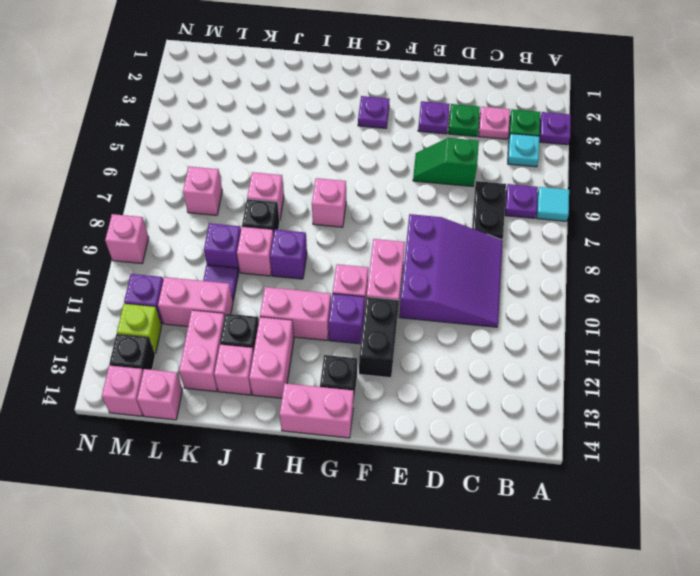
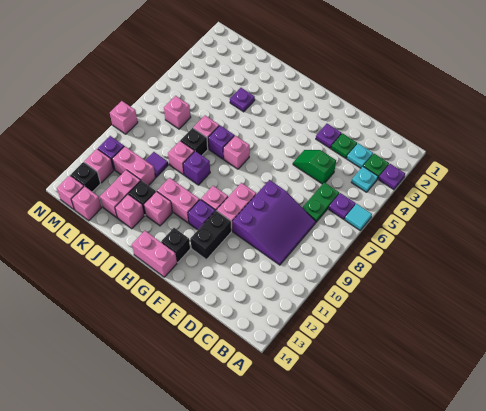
pink plate C3 level 1 -> cyan plate C3 level 1
black plate C6:C7 level 1 -> green plate C6:C7 level 1
purple plate G3 level 1 -> purple plate J4 level 1
pink brick I12:I13 level 1 -> pink brick I12 level 1
purple brick K9 level 1 -> purple brick I7 level 1
lime brick M12 level 1 -> pink brick M12 level 1

